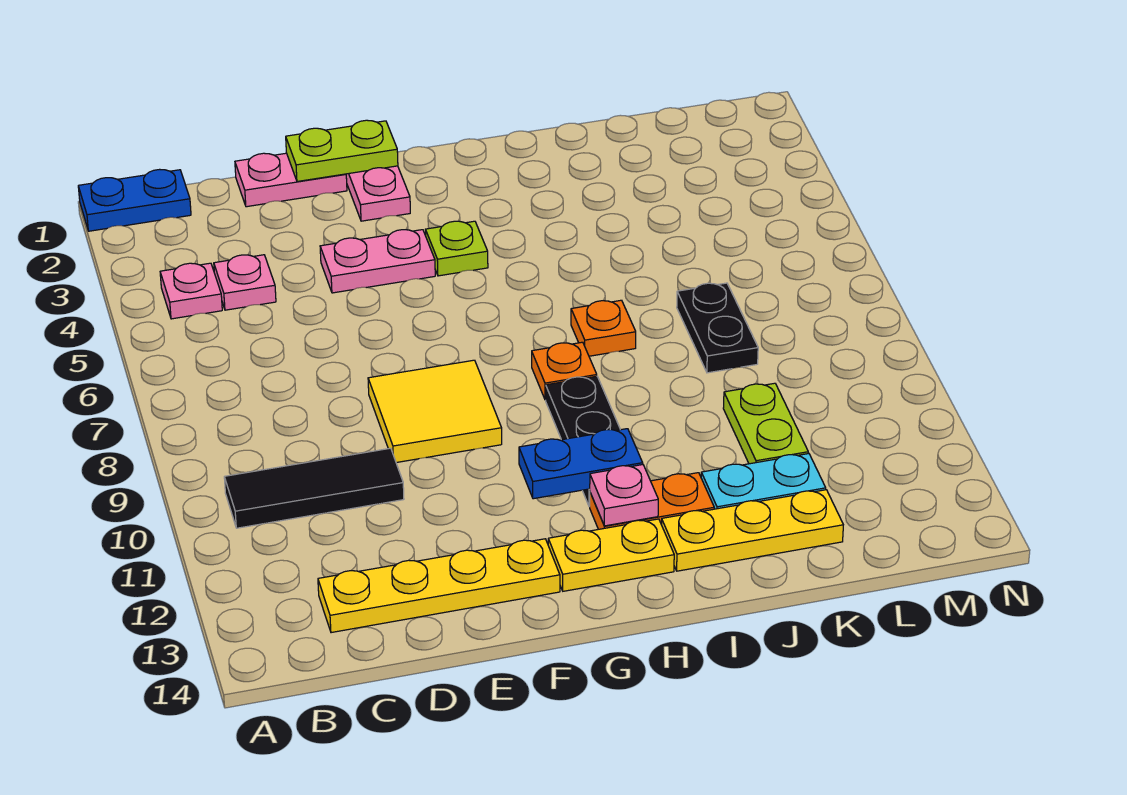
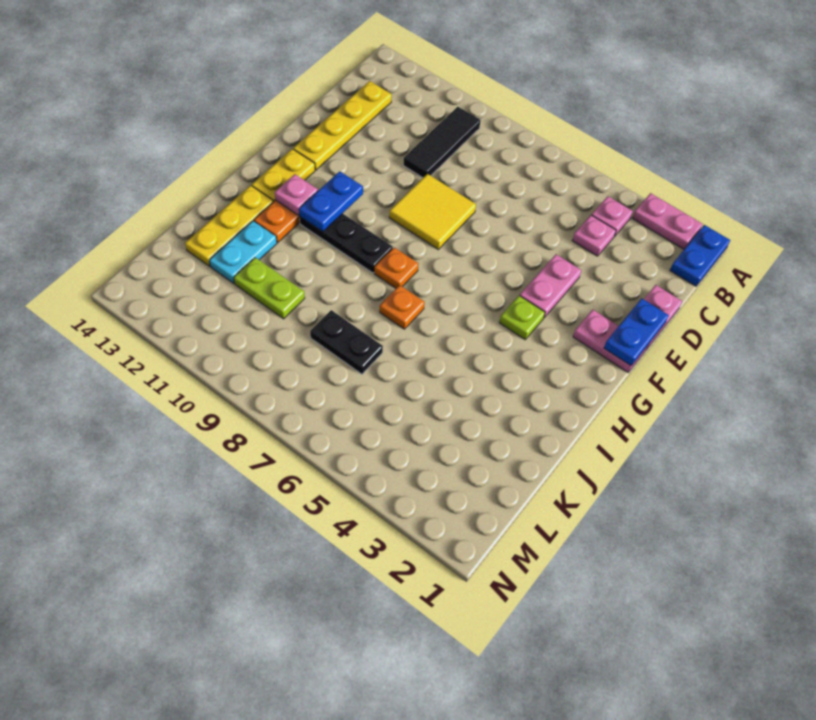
none -> pink plate A2:A3 level 1
lime plate E1:F1 level 2 -> blue plate E1:F1 level 2

